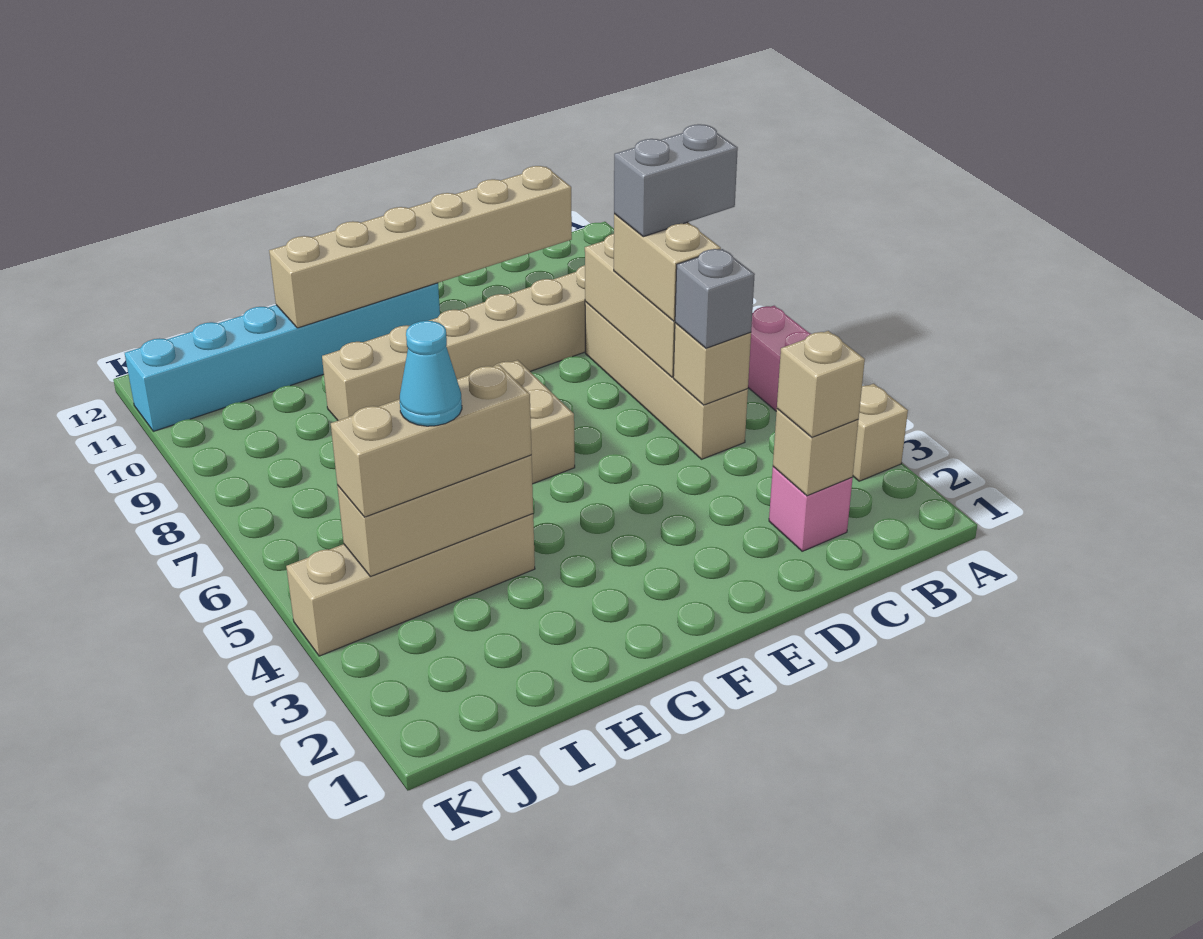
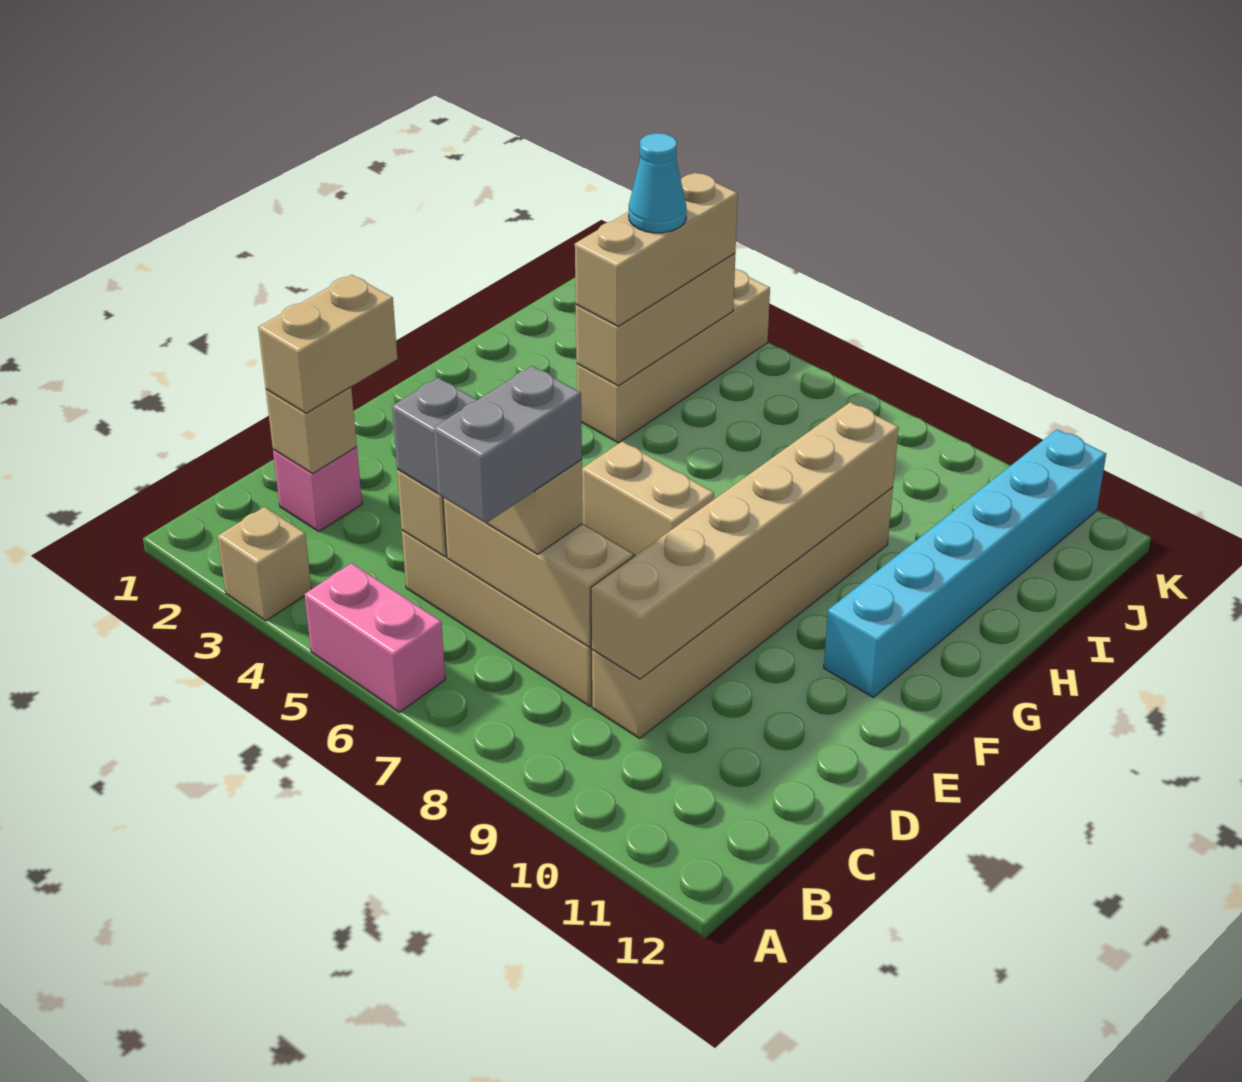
tan brick C2 level 3 -> tan brick C2:D2 level 3
tan brick C11:H11 level 2 -> tan brick C9:H9 level 2

